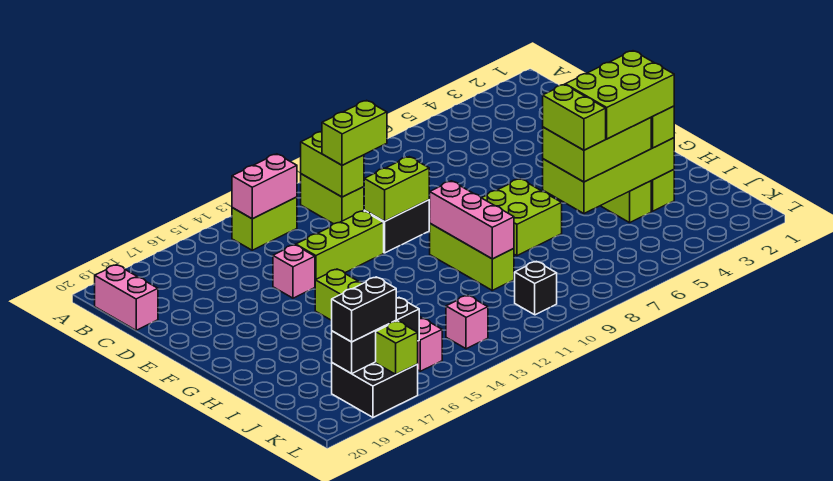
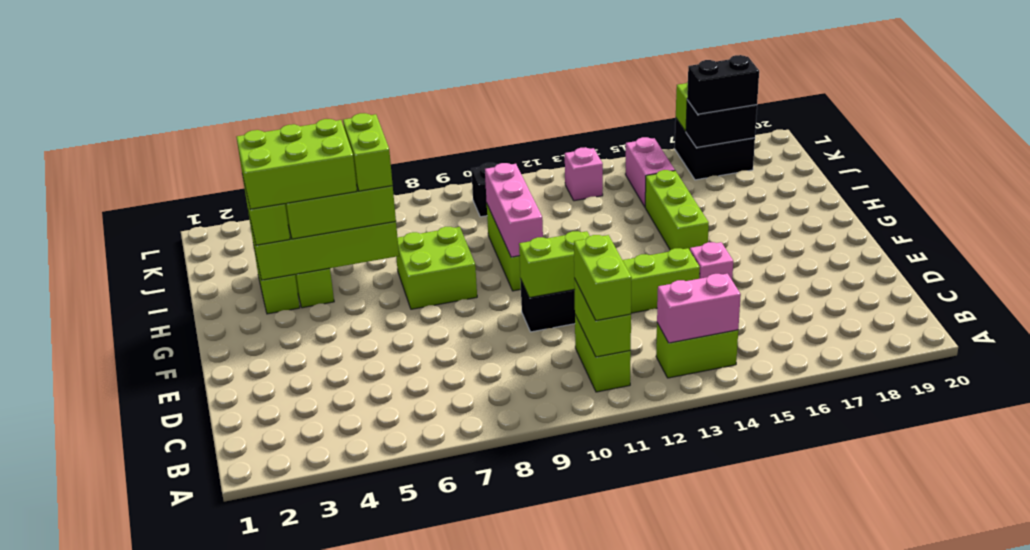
pink brick B20:C20 level 1 -> none
lime brick C10:C11 level 3 -> lime brick B11:C11 level 3
black brick K16:K18 level 2 -> black brick K17:K18 level 2

